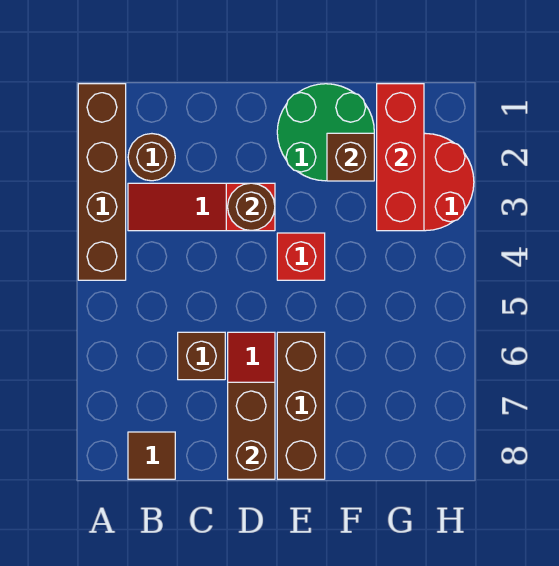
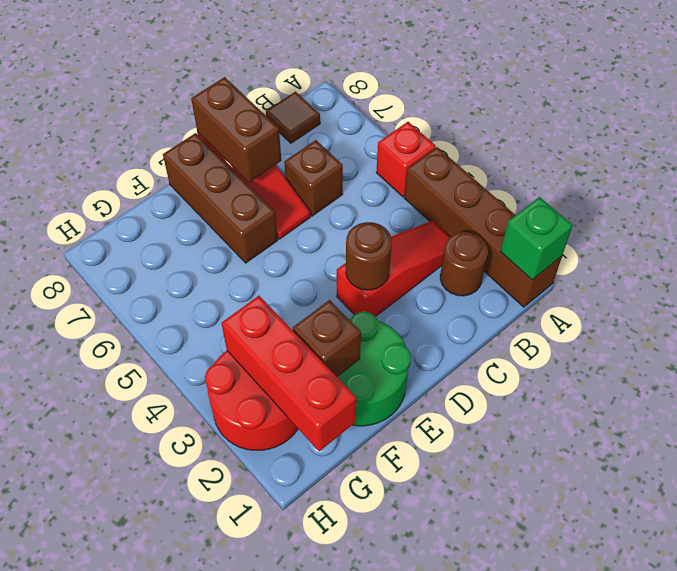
none -> green brick A1 level 2
red brick E4 level 1 -> red brick A5 level 1

